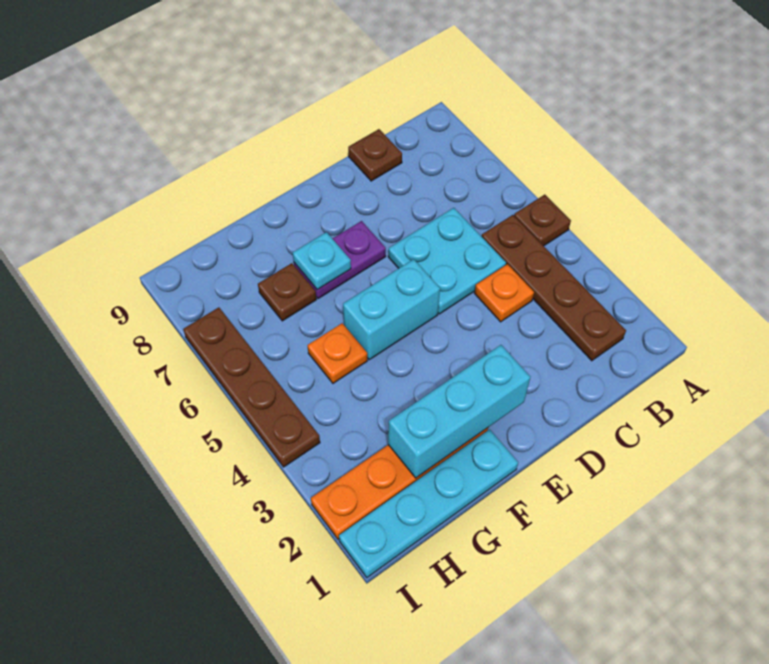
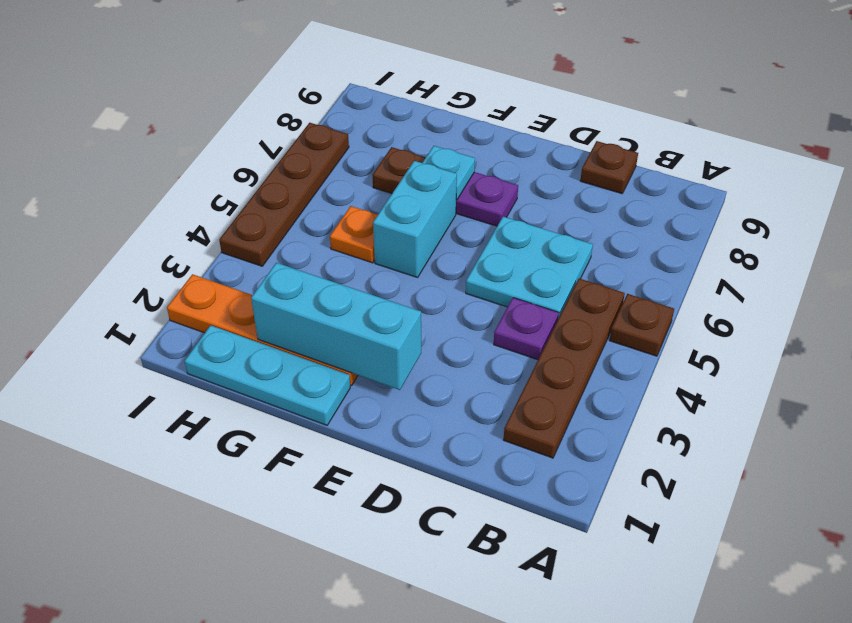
orange plate C4 level 1 -> purple plate C4 level 1
cyan brick E5:F5 level 1 -> cyan brick F5:F6 level 1
cyan plate F1:I1 level 1 -> cyan plate F1:H1 level 1

